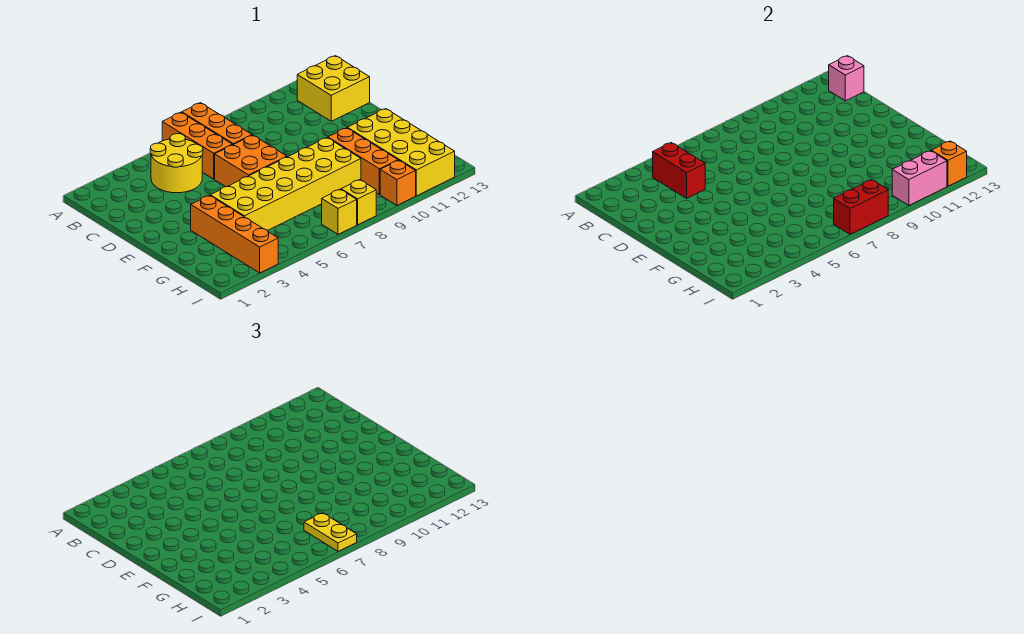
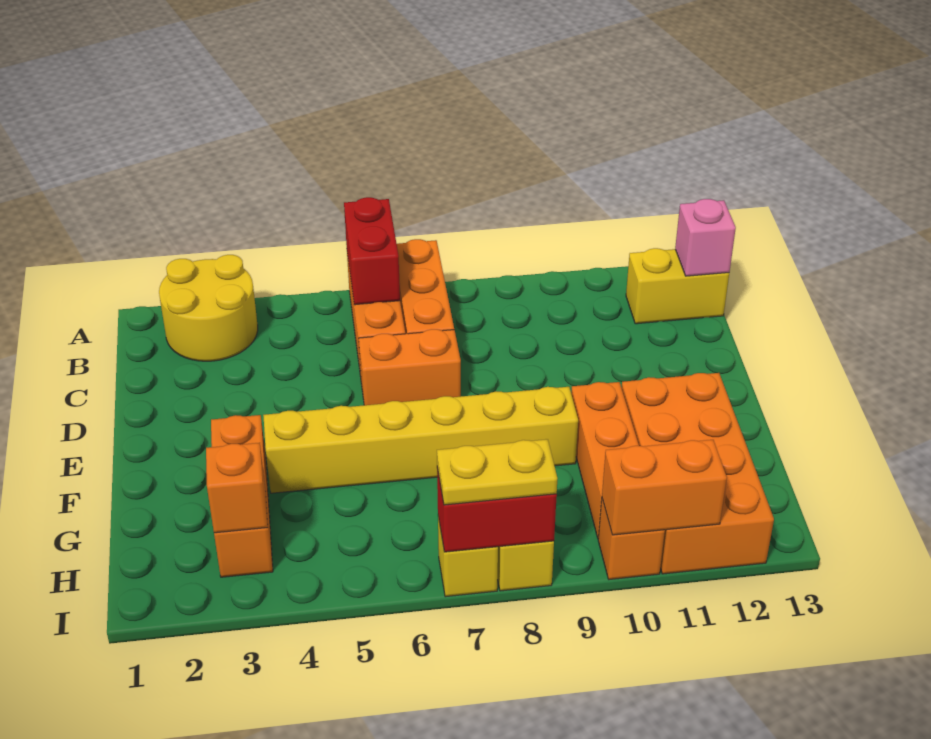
yellow round brick B4:C5 level 1 -> yellow round brick A2:B3 level 1
red brick B4:C4 level 2 -> red brick A6:B6 level 2
yellow brick B12:C13 level 1 -> yellow brick B12:B13 level 1
orange brick D6:E7 level 1 -> orange brick D6:D7 level 1
orange brick F3:I3 level 1 -> orange brick F3:H3 level 1
yellow brick F4:G9 level 1 -> yellow brick F4:F9 level 1
yellow brick F11:I12 level 1 -> orange brick F11:I12 level 1
yellow plate H7:I7 level 3 -> yellow plate I7:I8 level 3
pink brick I10:I11 level 2 -> orange brick I10:I11 level 2
orange brick I12 level 2 -> orange brick H3 level 2

